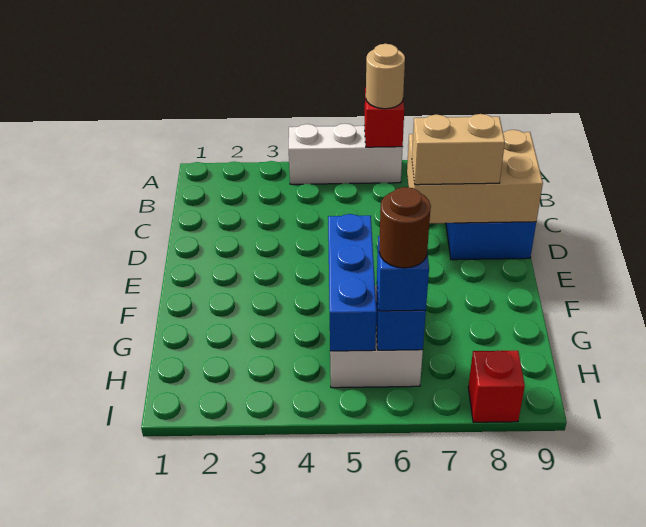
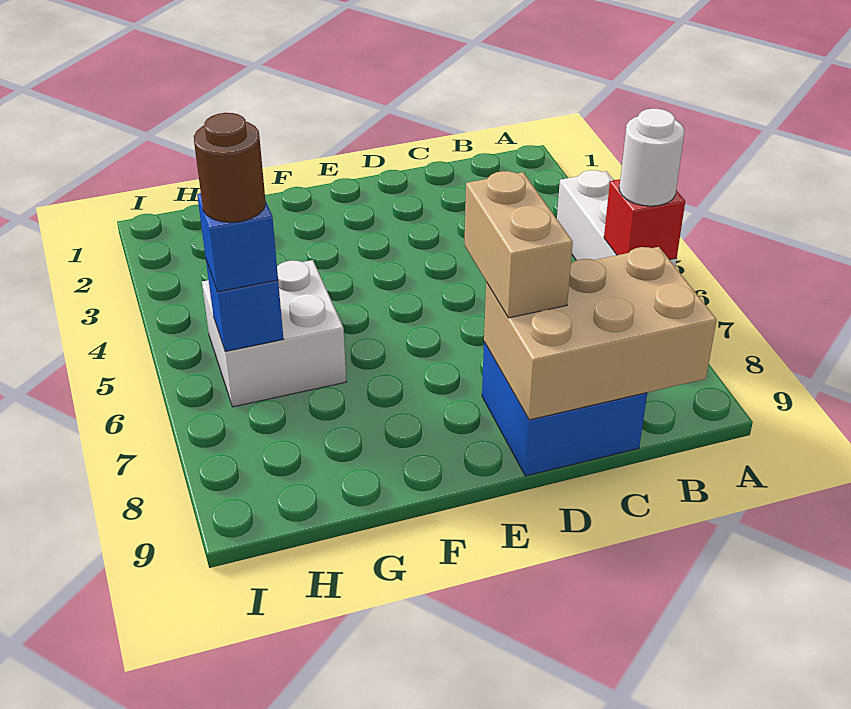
tan round brick A6 level 3 -> white round brick A6 level 3
tan brick C7:D9 level 2 -> tan brick B8:D9 level 2
blue brick F5:H5 level 2 -> none
red brick I8 level 1 -> none

